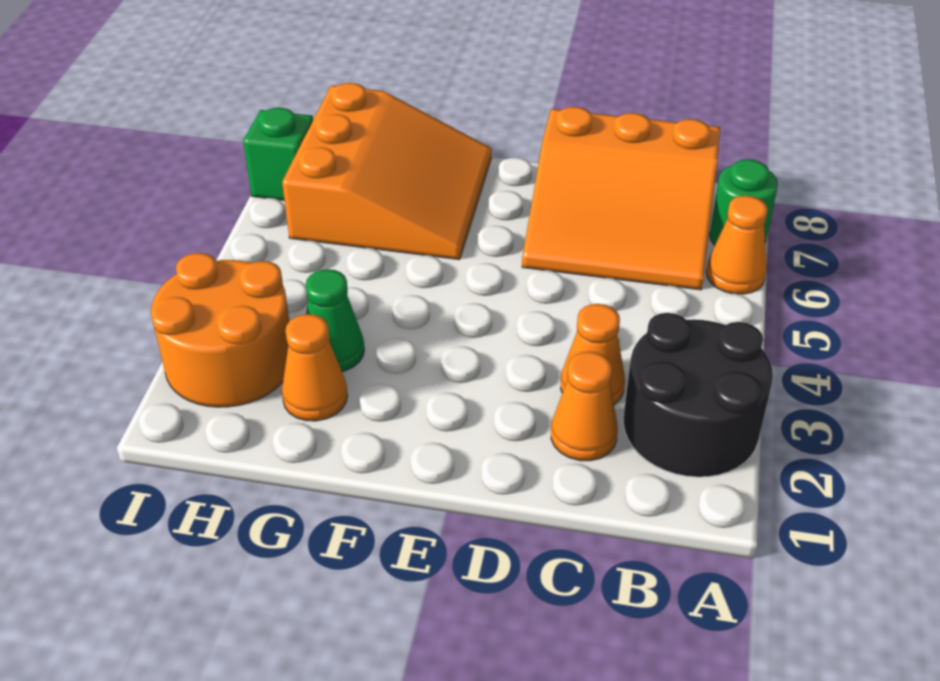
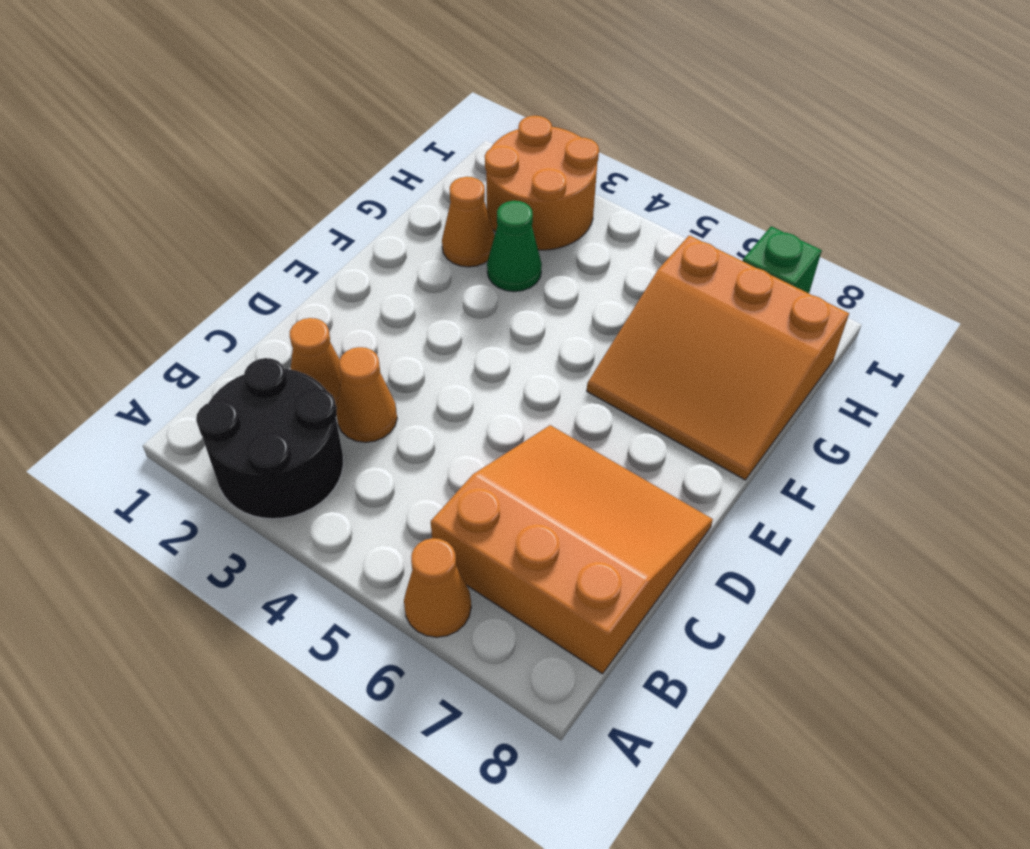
green round brick A7 level 1 -> none
orange slope B6:D8 level 1 top 8 -> orange slope B6:D8 level 1 top B

